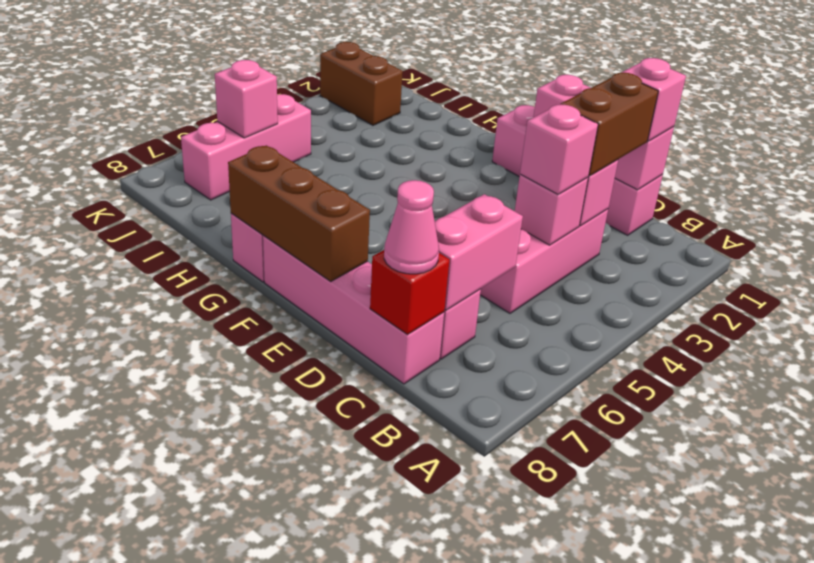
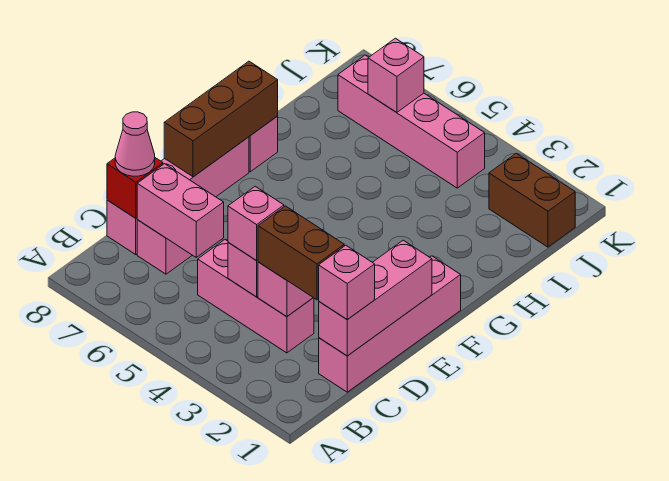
brown brick J2:K2 level 1 -> brown brick J1:J2 level 1
pink brick J5:J7 level 1 -> pink brick J4:J7 level 1

